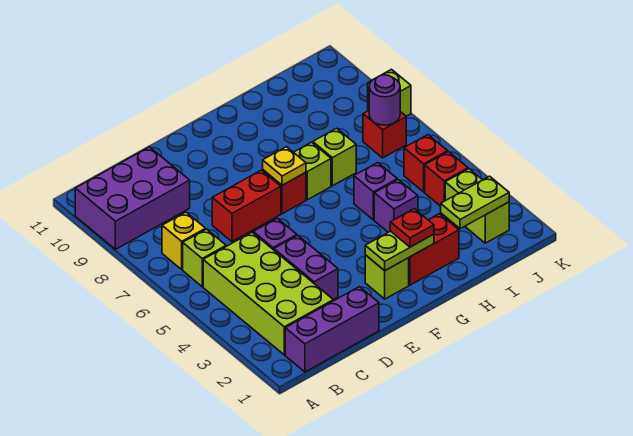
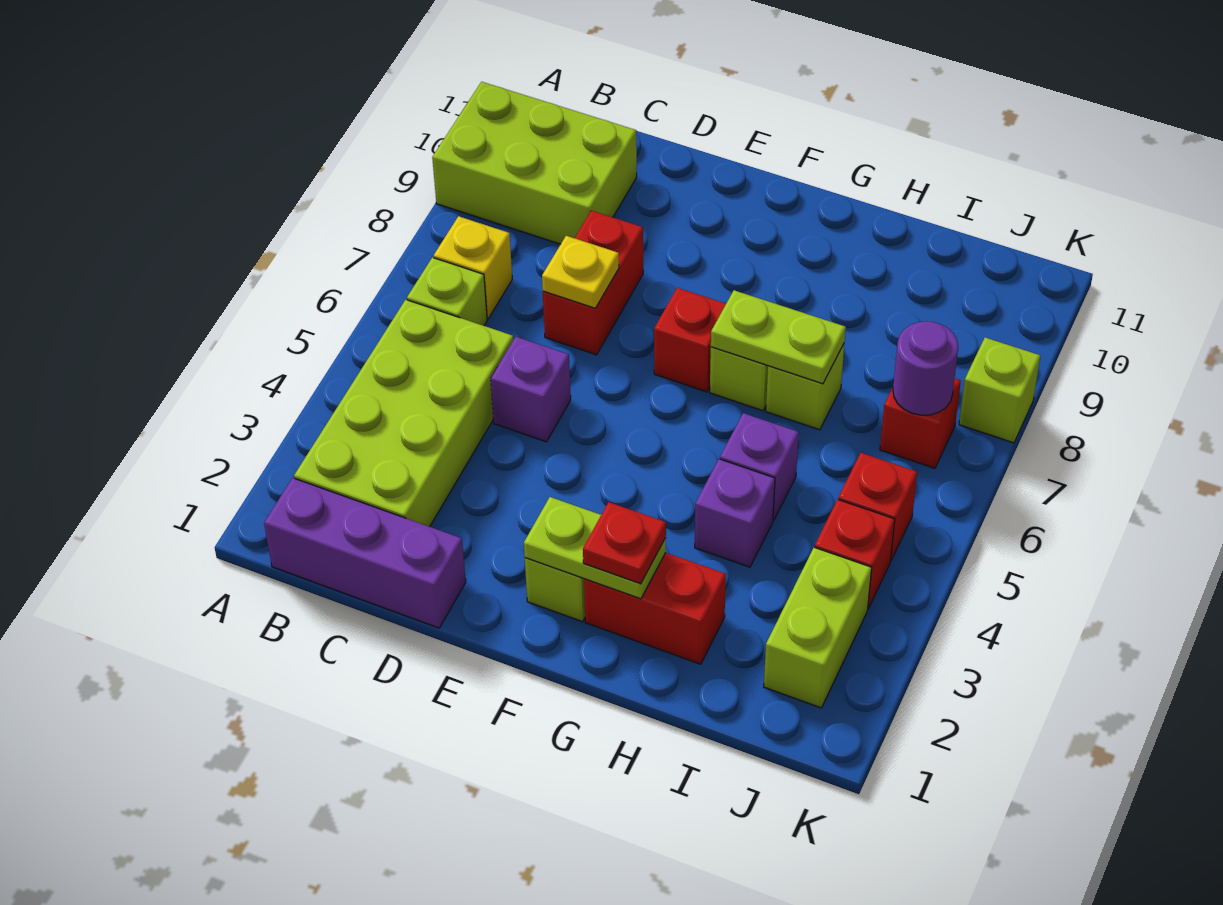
purple brick A9:C10 level 1 -> lime brick A9:C10 level 1
purple brick D3:D4 level 1 -> none
red brick D7:E7 level 1 -> red brick D7:D8 level 1
yellow plate F7 level 2 -> yellow plate D7 level 2
lime plate I2:J2 level 2 -> lime plate G7:H7 level 2

